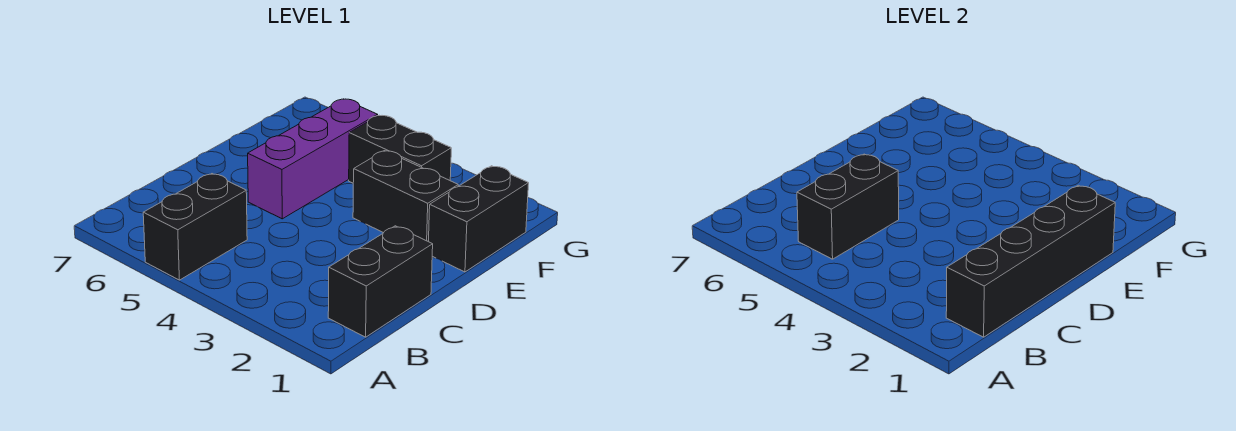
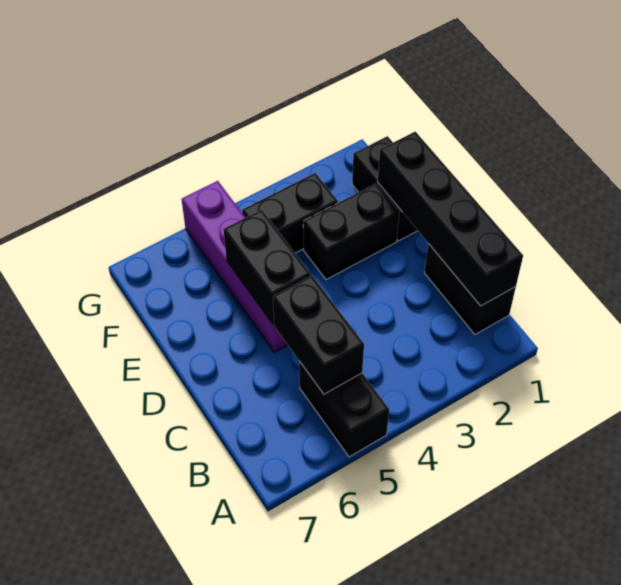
purple brick D5:F5 level 1 -> purple brick D5:G5 level 1
none -> black brick D5:E5 level 2

